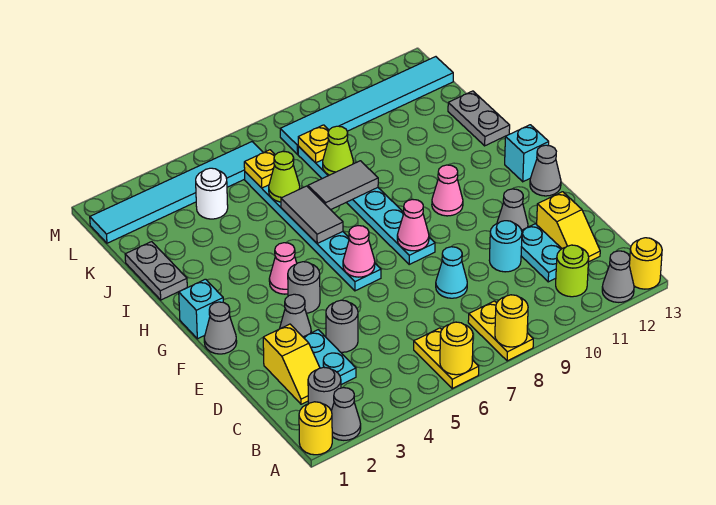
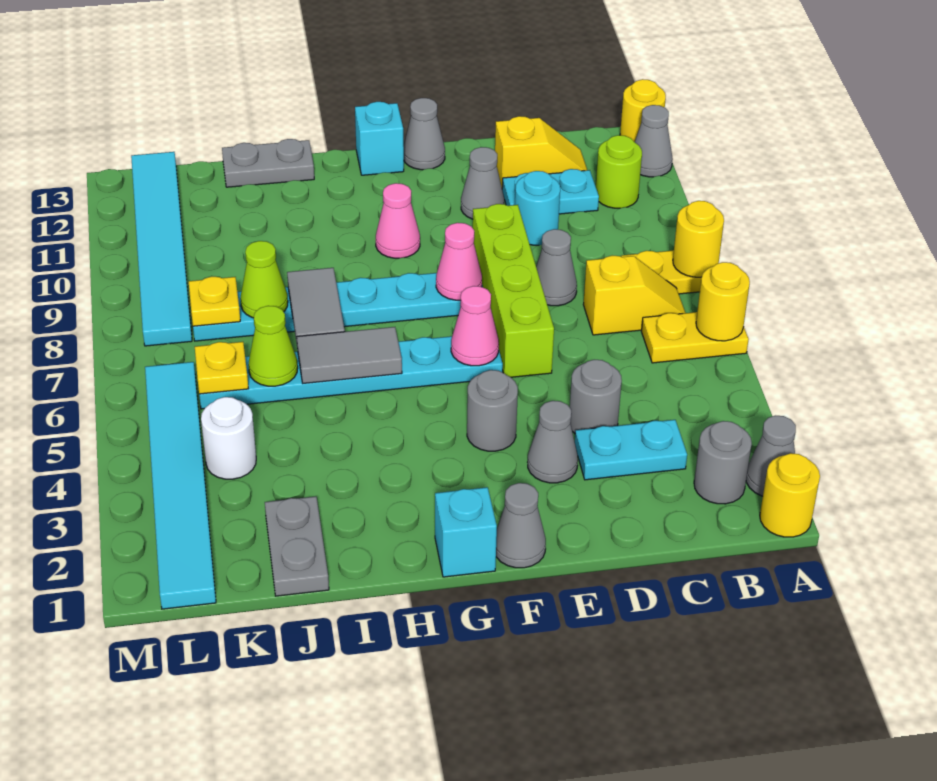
yellow slope C2:D2 level 1 top D -> yellow slope B7:C7 level 1 top C
cyan cone D8 level 1 -> grey cone D8 level 1
none -> lime brick E6:E9 level 1
pink cone G4 level 1 -> none
grey plate I1:J1 level 1 -> grey plate J1:J2 level 1

